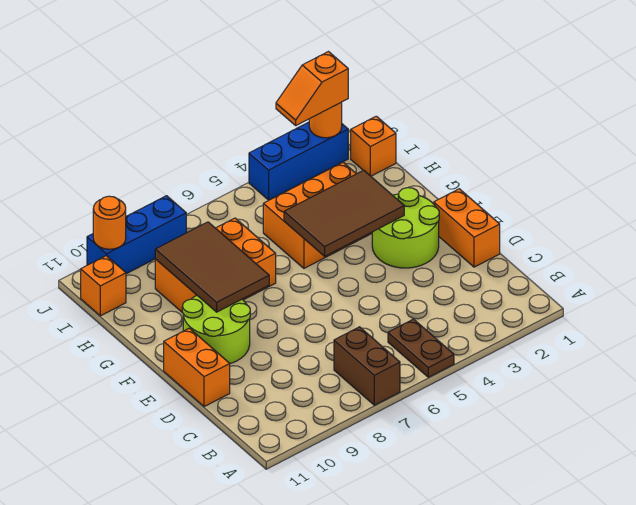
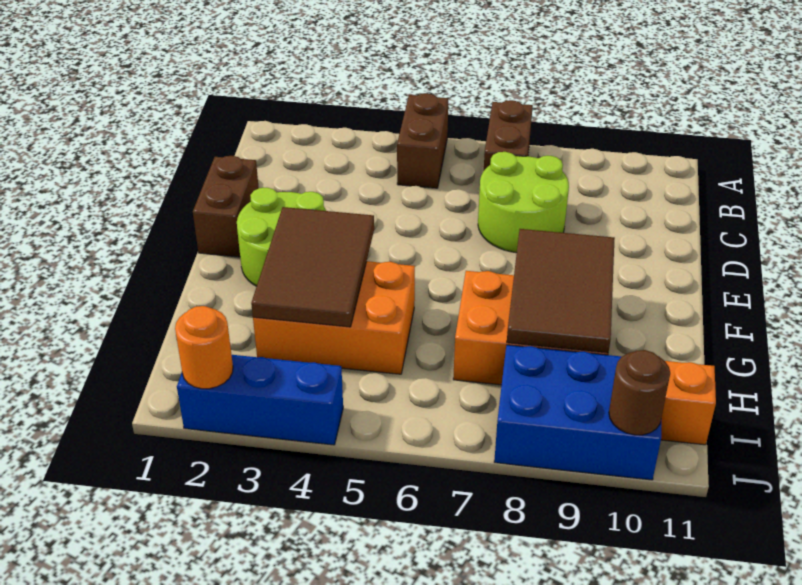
brown plate A5:B5 level 1 -> brown brick A5:B5 level 1
orange brick D1:E1 level 1 -> brown brick D1:E1 level 1
orange brick D11:E11 level 1 -> none
lime round brick E9:F10 level 1 -> lime round brick C7:D8 level 1
brown tile F3:G5 level 2 -> brown tile F3:H4 level 2
orange brick I1 level 1 -> none
orange slope J2:J3 level 3 top 2 -> none
blue brick J8:J10 level 1 -> blue brick I8:J10 level 1
orange round brick J10 level 2 -> brown round brick J10 level 2

